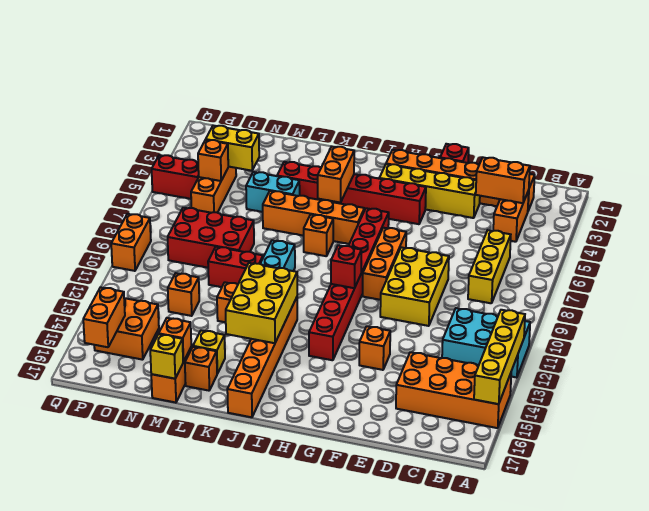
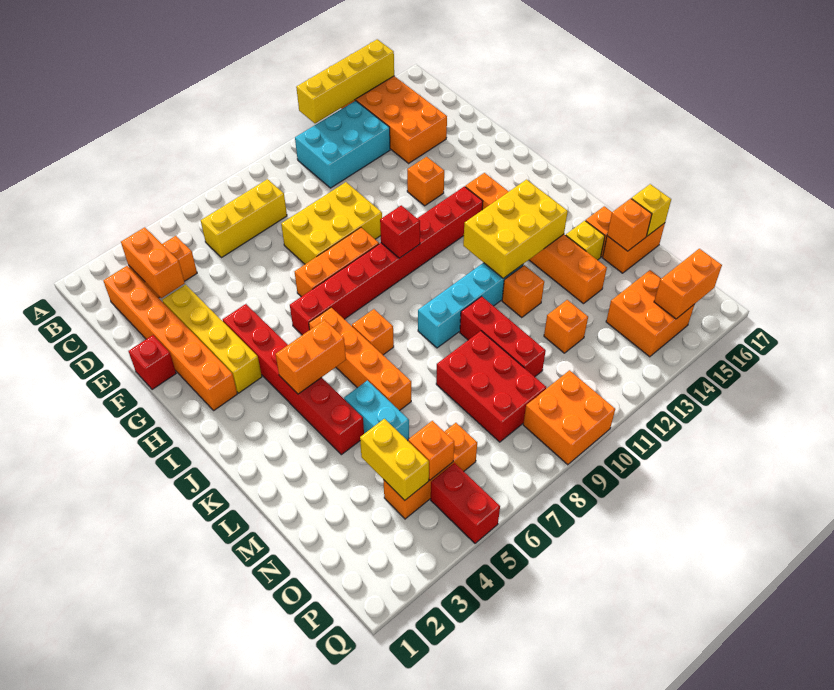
cyan brick A11:C12 level 1 -> cyan brick B11:C13 level 1
orange brick J12:J17 level 1 -> orange brick H14:M14 level 1
red brick L10:M10 level 1 -> red brick L10:N10 level 1
orange brick Q9:Q10 level 1 -> orange brick P9:Q10 level 1

